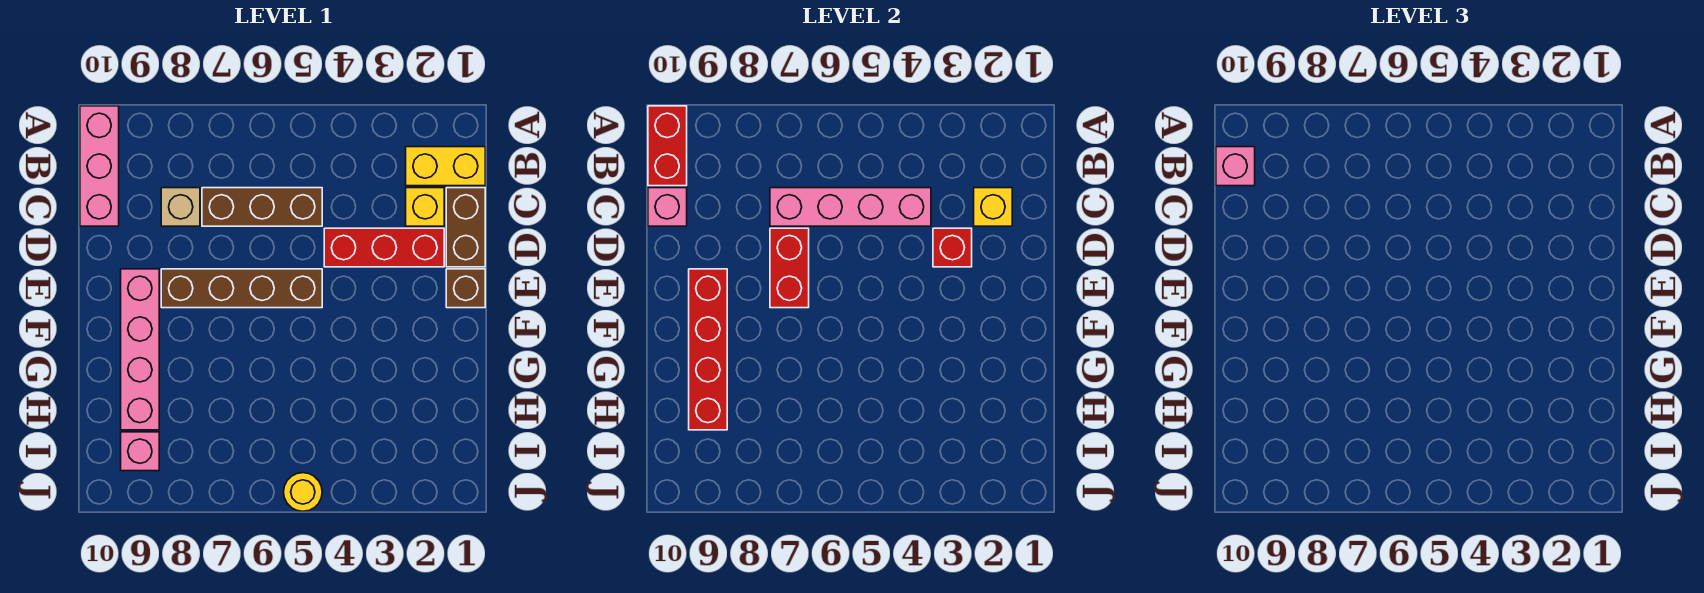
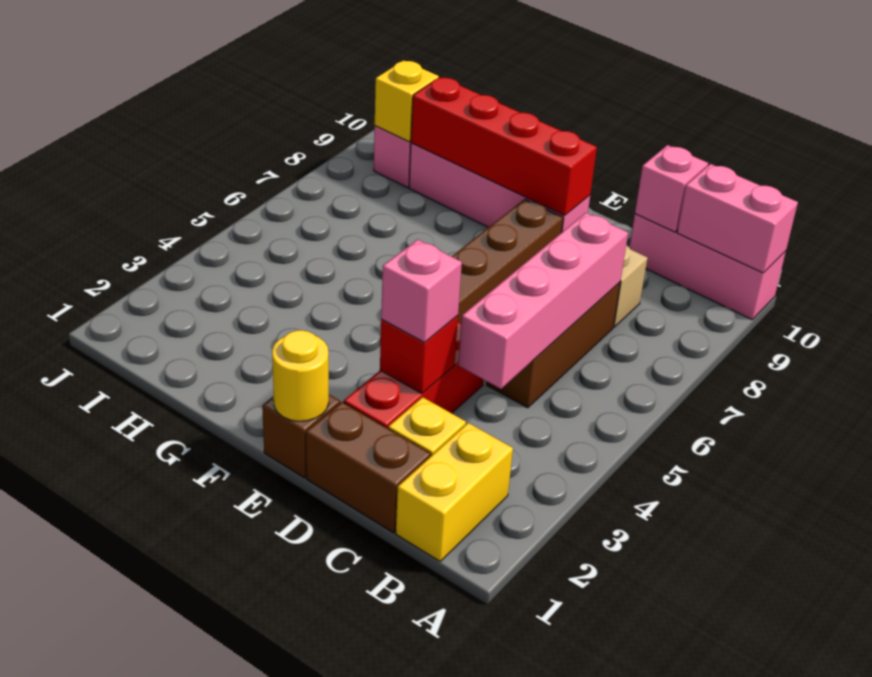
red brick A10:B10 level 2 -> pink brick A10:B10 level 2
pink brick B10 level 3 -> pink brick D3 level 3
yellow brick C2 level 2 -> yellow brick I9 level 2
red brick D7:E7 level 2 -> none
yellow round brick J5 level 1 -> yellow round brick E1 level 2

